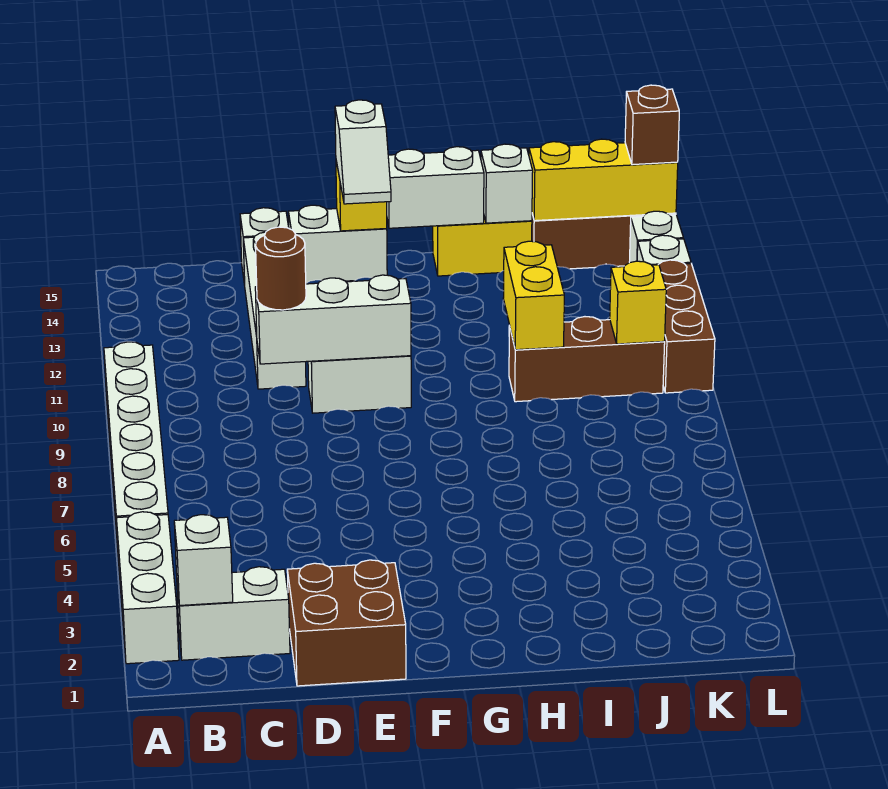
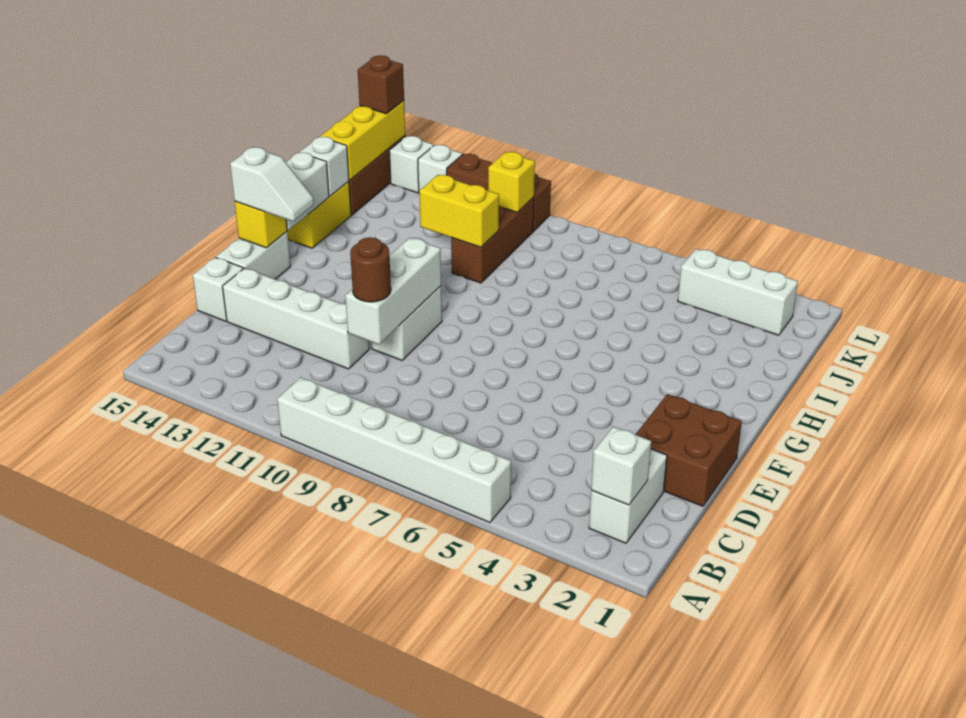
white brick A2:A4 level 1 -> white brick K2:K4 level 1

